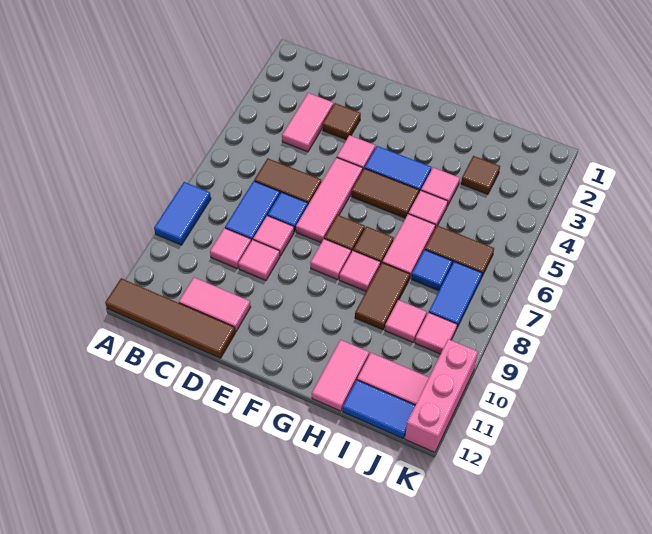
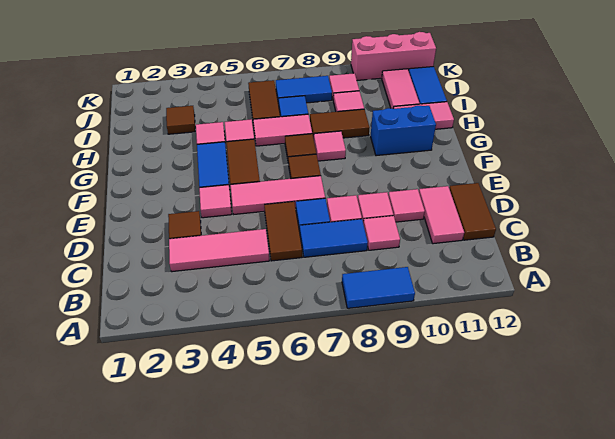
brown tile A12:D12 level 1 -> brown tile C12:D12 level 1
pink tile C3:C4 level 1 -> pink tile C3:C5 level 1
pink tile F8 level 1 -> pink tile D10 level 1
none -> blue brick G10:G11 level 1

